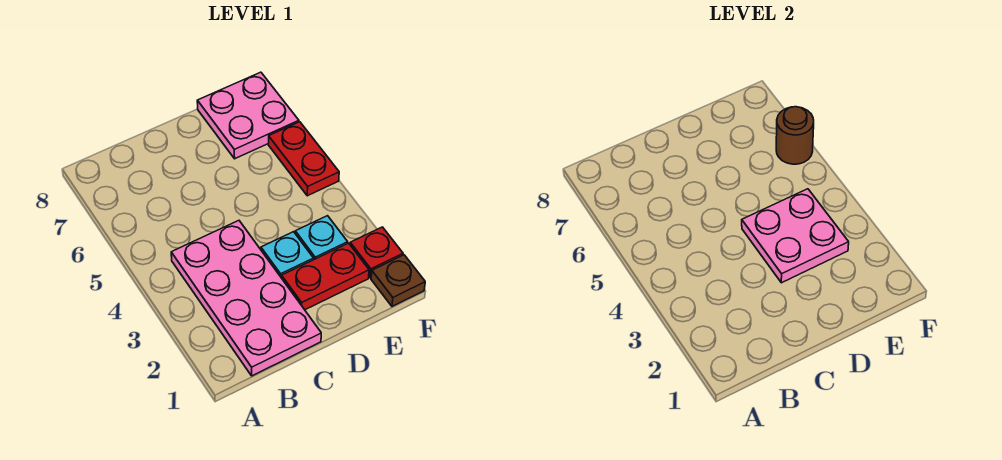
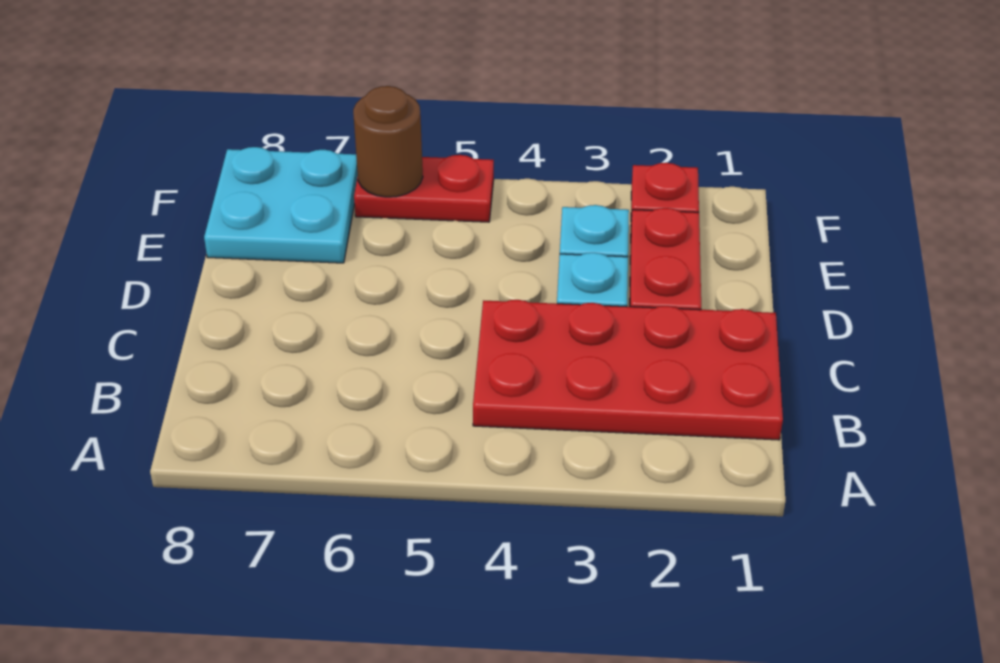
pink plate B1:C4 level 1 -> red plate B1:C4 level 1
pink plate D3:E4 level 2 -> none
pink plate E7:F8 level 1 -> cyan plate E7:F8 level 1
brown plate F1 level 1 -> none

